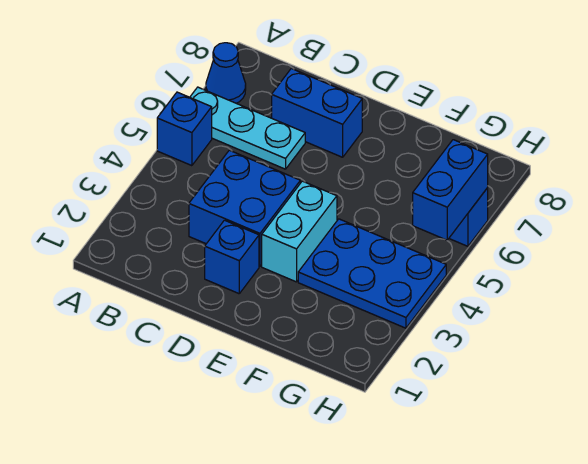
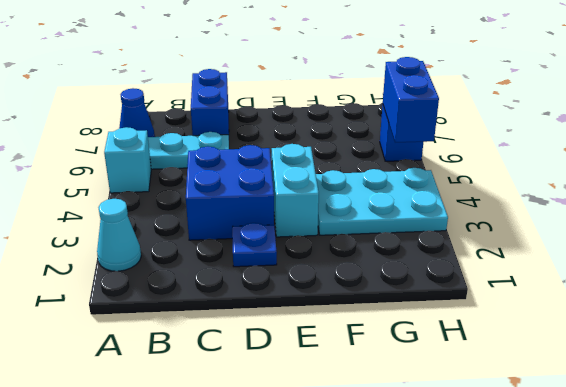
none -> cyan cone A2 level 1
blue brick A5 level 1 -> cyan brick A5 level 1
blue brick C7:D7 level 1 -> blue brick C7:C8 level 1
blue brick D2 level 1 -> blue plate D2 level 1
blue plate F3:H4 level 1 -> cyan plate F3:H4 level 1

